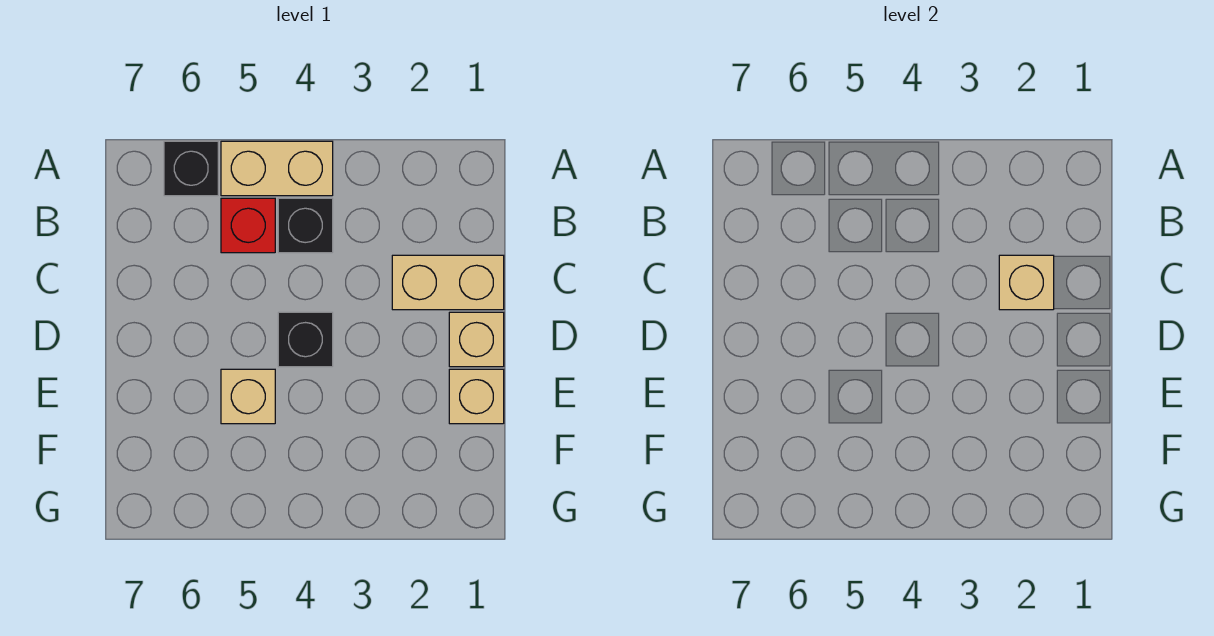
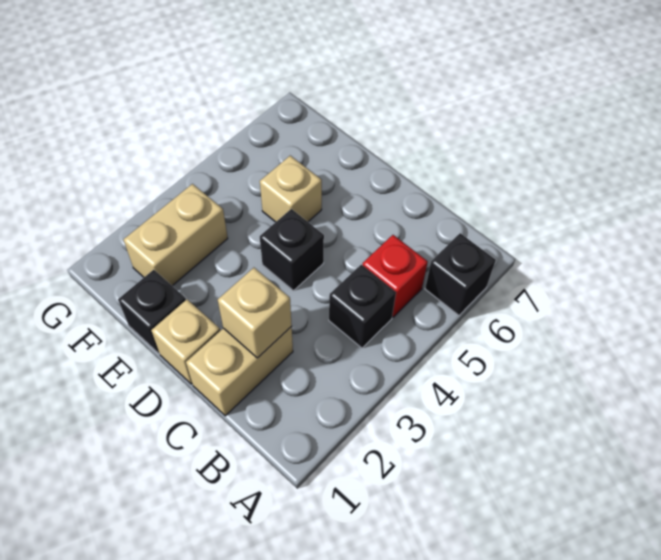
tan brick A4:A5 level 1 -> tan brick F2:F3 level 1
tan brick E1 level 1 -> black brick E1 level 1

